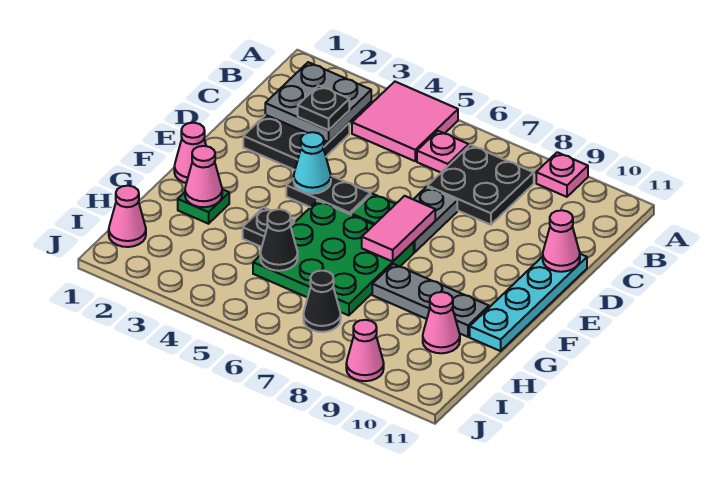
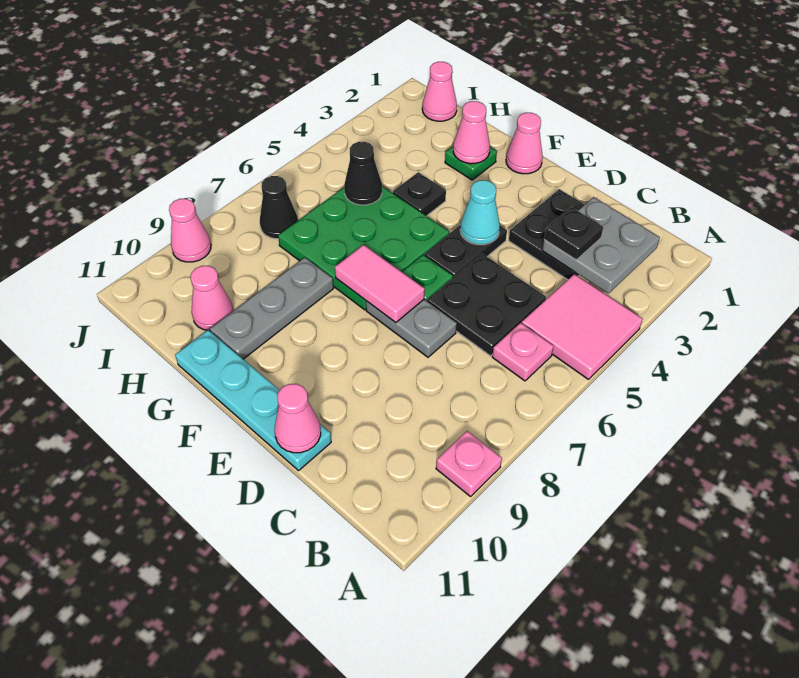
black plate B7:C8 level 1 -> black plate C5:D6 level 1

